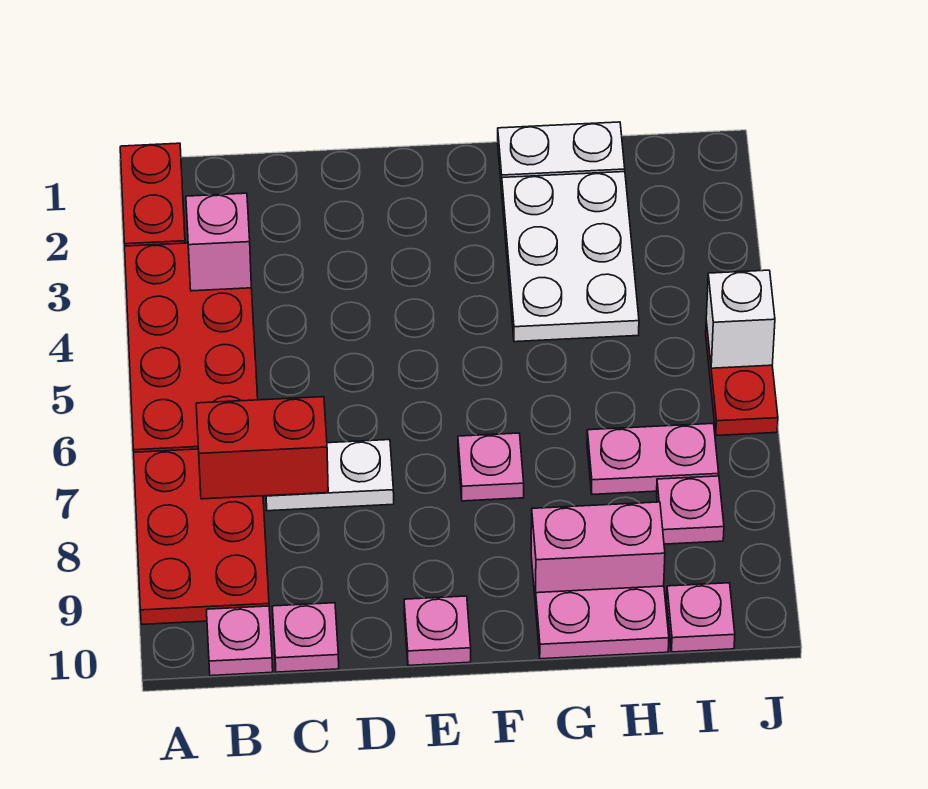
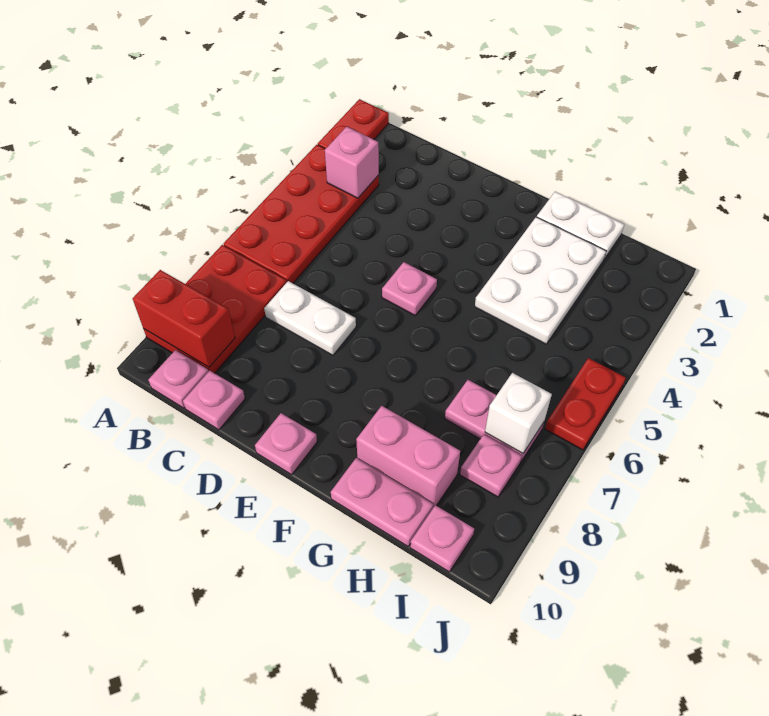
red brick B7:C7 level 2 -> red brick A9:B9 level 2
pink plate F7 level 1 -> pink plate E5 level 1
white brick J5 level 2 -> white brick I7 level 2

